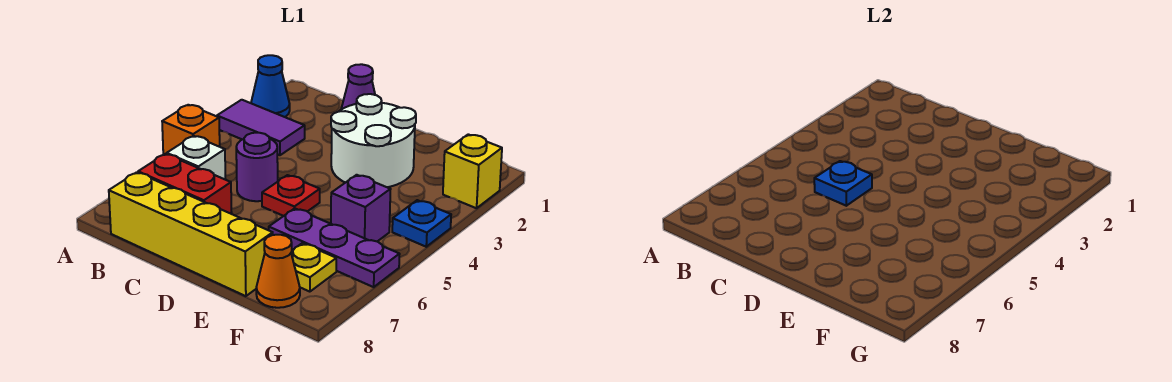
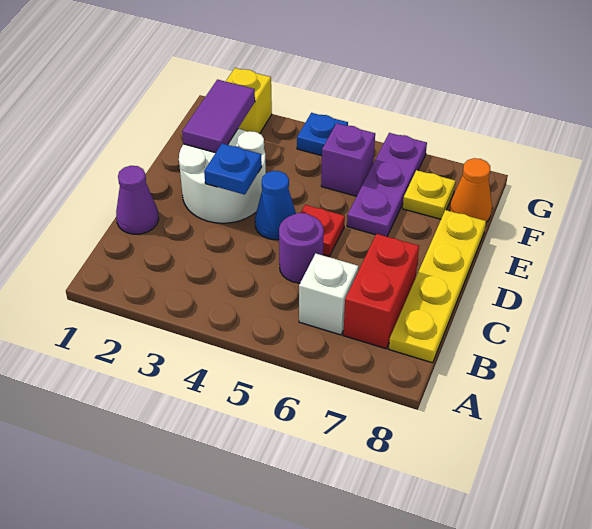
blue cone A2 level 1 -> blue cone D4 level 1
purple tile A3:B3 level 1 -> purple tile E2:F2 level 2
orange brick A5 level 1 -> none
yellow brick B8:E8 level 1 -> yellow plate B8:E8 level 1
blue plate C5 level 2 -> blue plate D3 level 2

